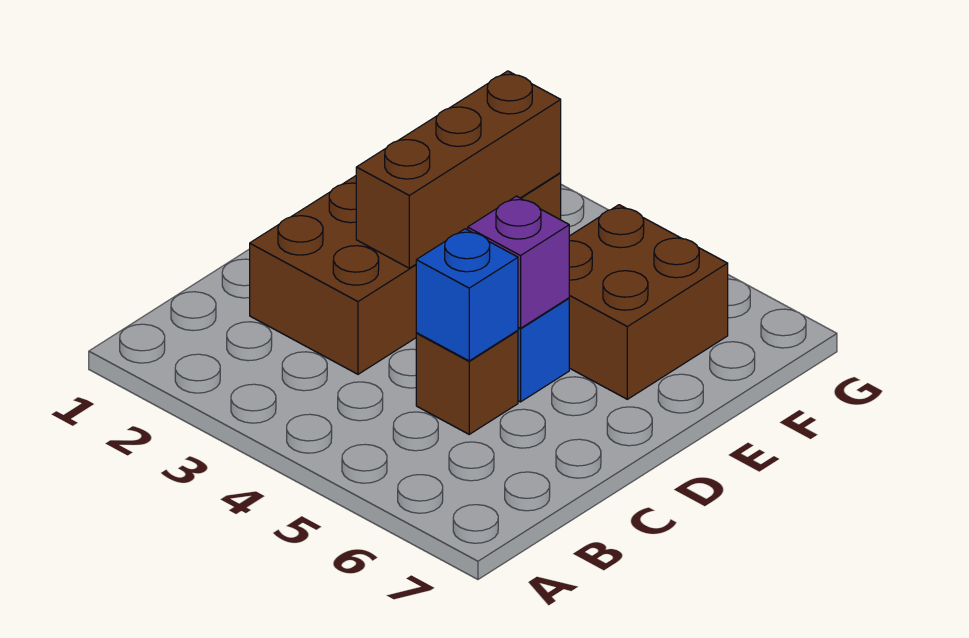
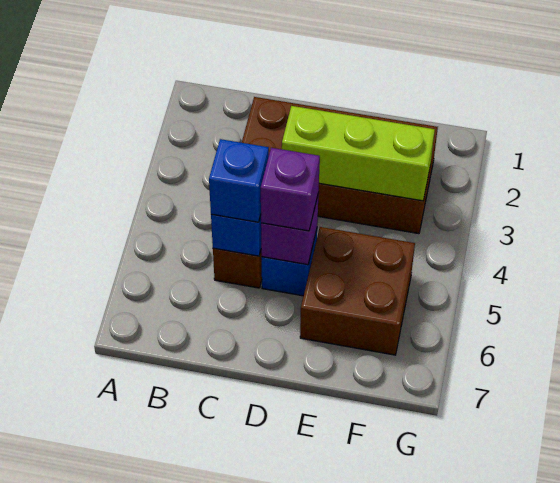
none -> blue brick C5 level 3
brown brick D3:F3 level 2 -> lime brick D3:F3 level 2
none -> purple brick D5 level 3

